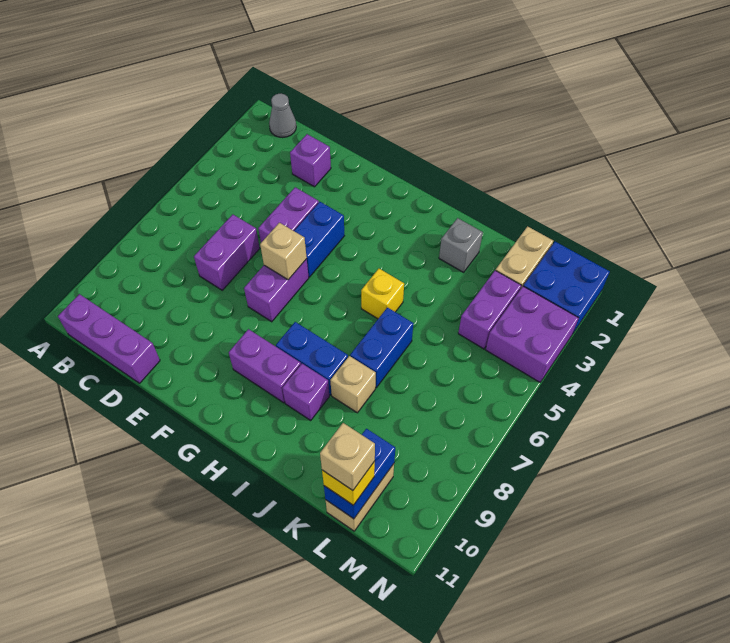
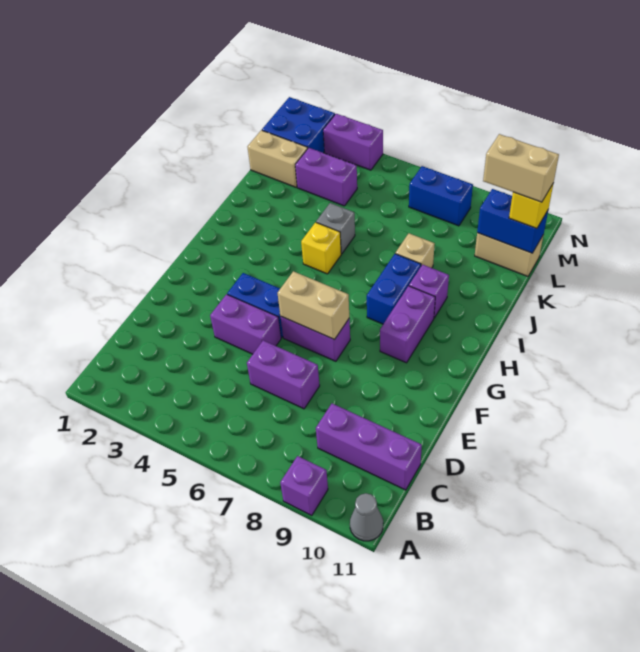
grey cone B1 level 1 -> grey cone A11 level 1
purple brick B11:D11 level 1 -> purple brick C9:C11 level 1
purple brick D2 level 1 -> purple brick A9 level 1
tan brick F6 level 2 -> tan brick F6:F7 level 2
grey brick J2 level 1 -> grey brick J5 level 1
blue brick J6:J7 level 1 -> blue brick M7:M8 level 1
tan brick L11 level 4 -> tan brick L10:L11 level 4
purple brick M3:N4 level 1 -> purple brick N3:N4 level 1

